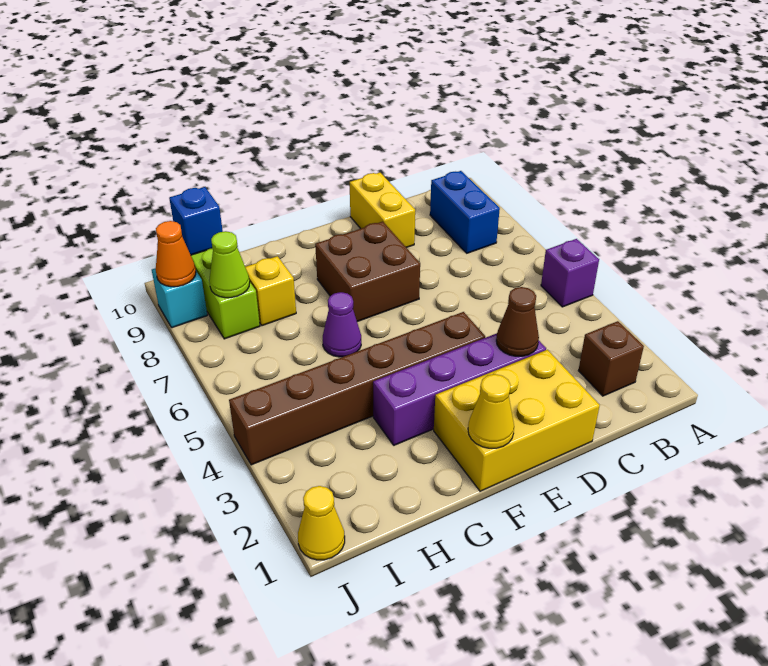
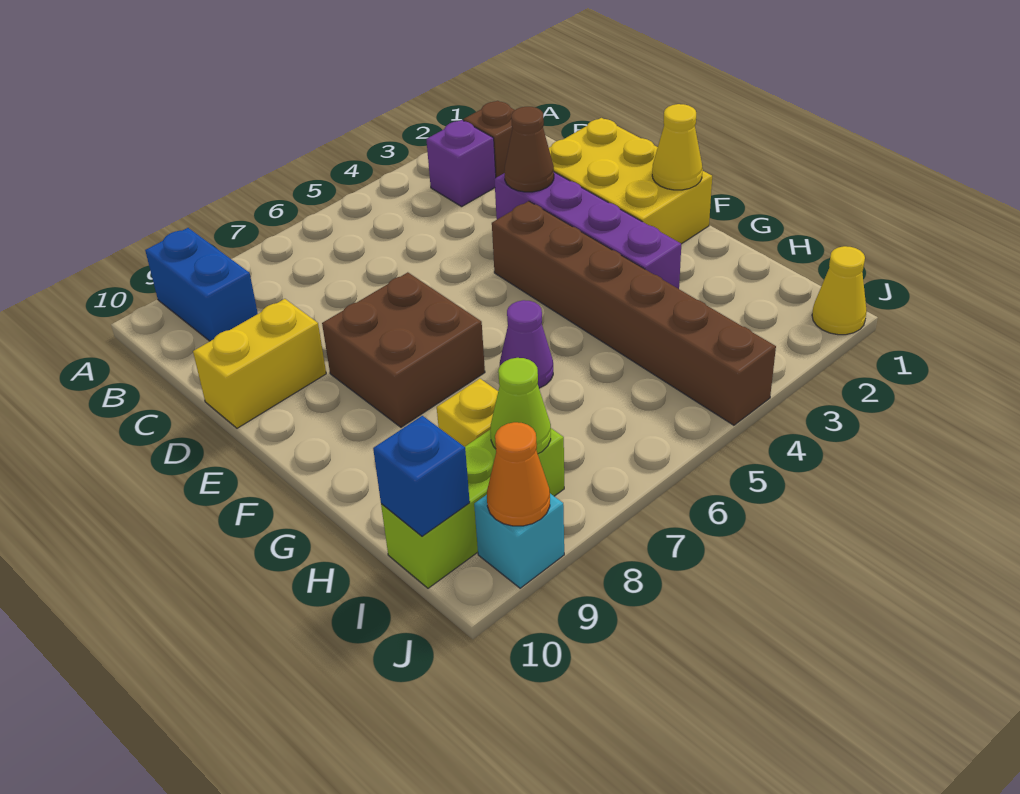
purple brick A5 level 1 -> purple brick B3 level 1
blue brick B8:B9 level 1 -> blue brick A9:B9 level 1

